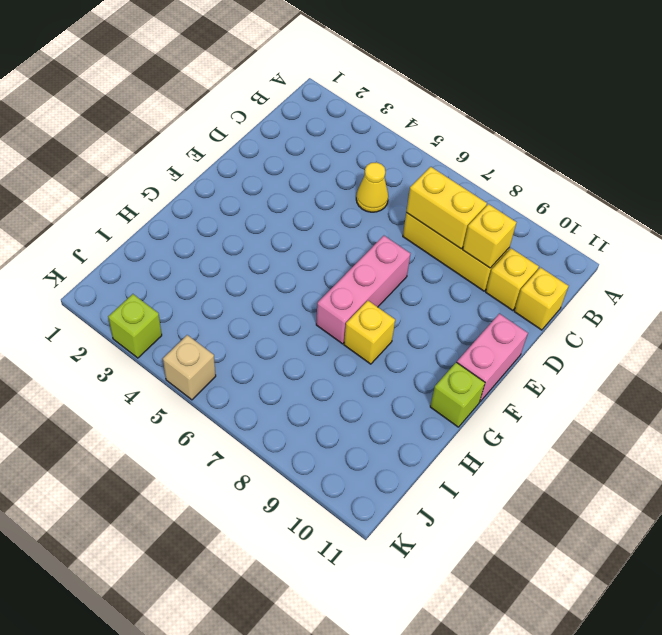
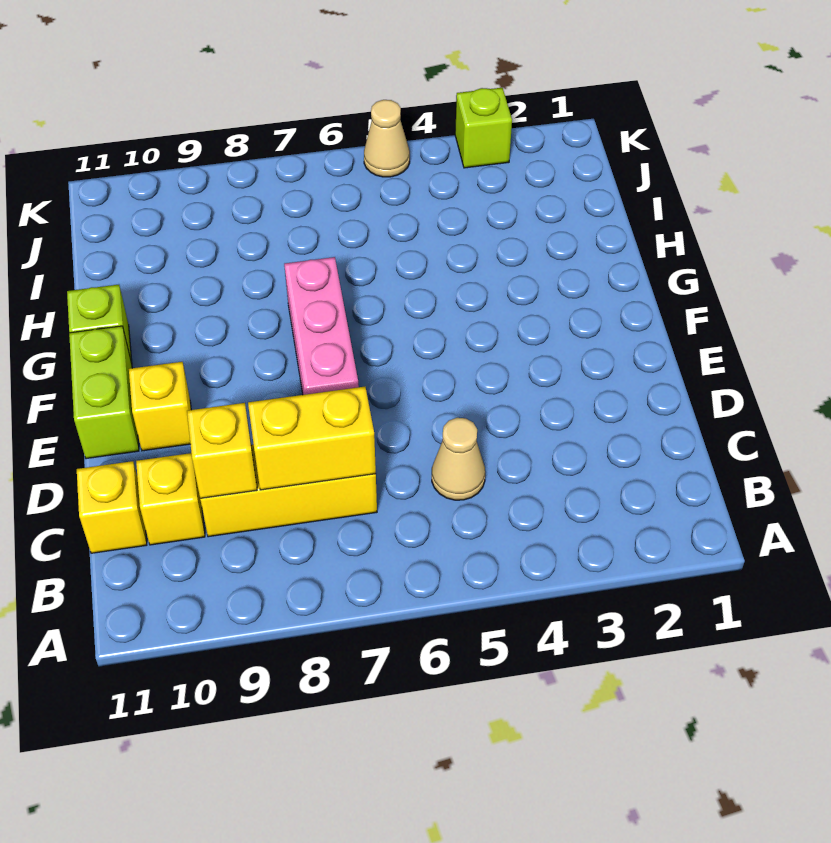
yellow cone C5 level 1 -> tan cone C5 level 1
pink brick E11:F11 level 1 -> lime brick E11:F11 level 1
yellow brick G8 level 1 -> yellow brick E10 level 1
tan brick K5 level 1 -> tan cone K5 level 1

